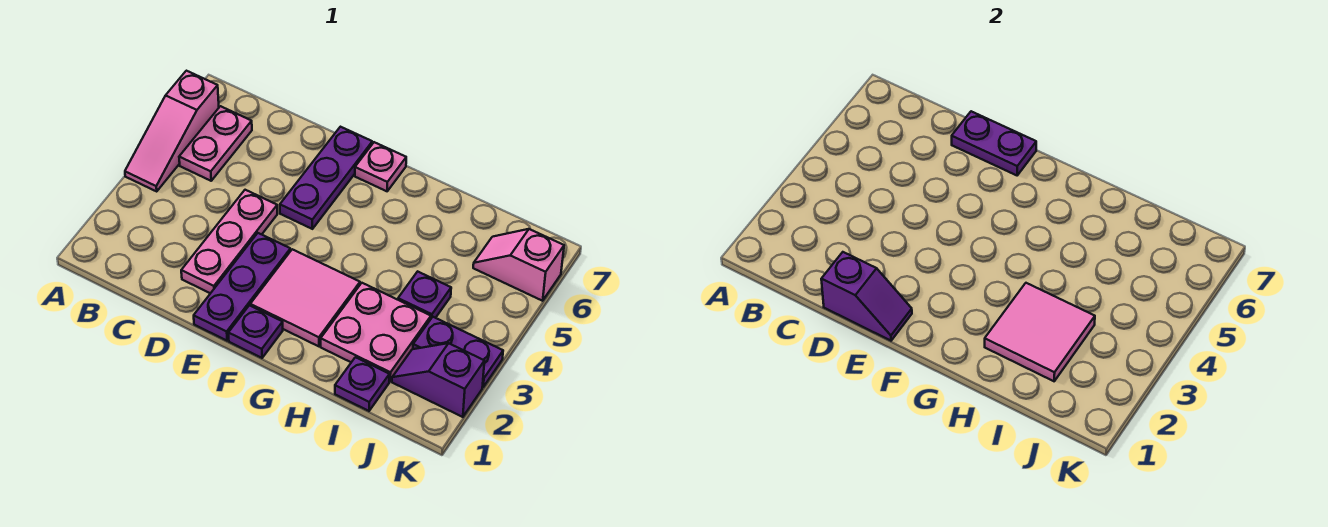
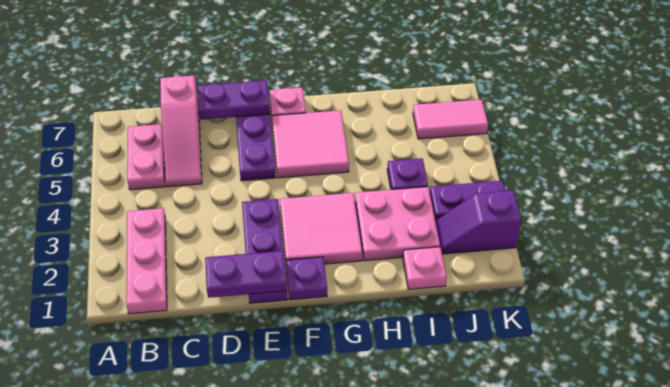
pink slope A4:A6 level 1 top 6 -> pink slope C5:C7 level 1 top 7
purple slope D1:E1 level 2 top D -> purple plate D1:E1 level 2
pink plate D2:D4 level 1 -> pink plate B1:B3 level 1
pink tile H2:I3 level 2 -> pink tile F5:G6 level 1
purple plate I1 level 1 -> pink plate I1 level 1
pink slope J6:K6 level 1 top K -> pink tile J6:K6 level 1

